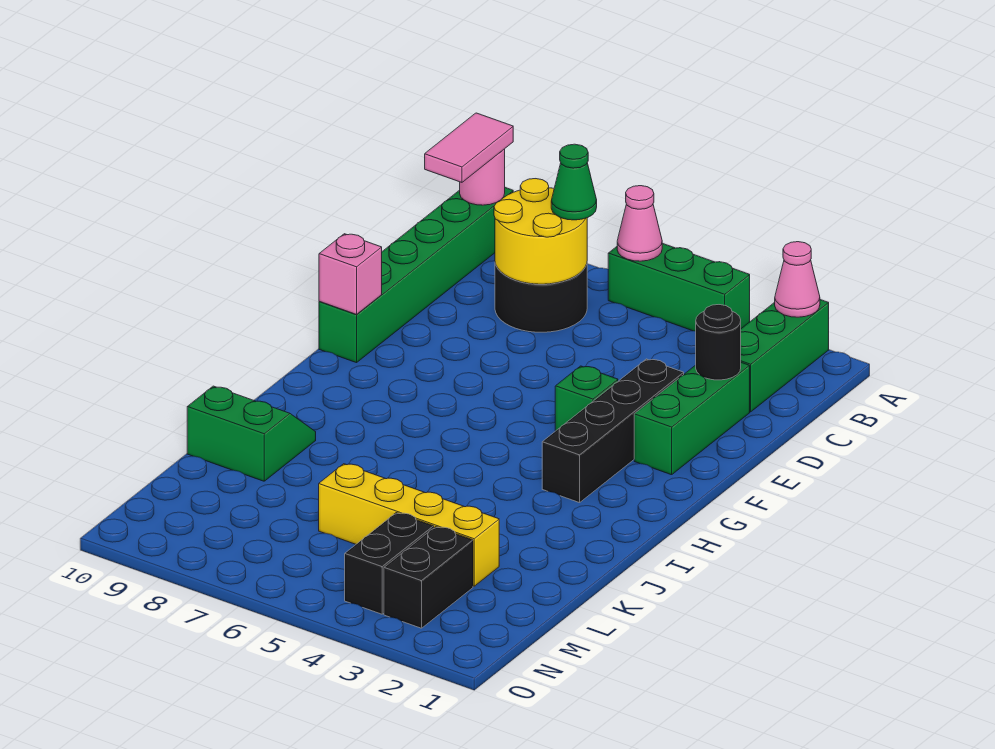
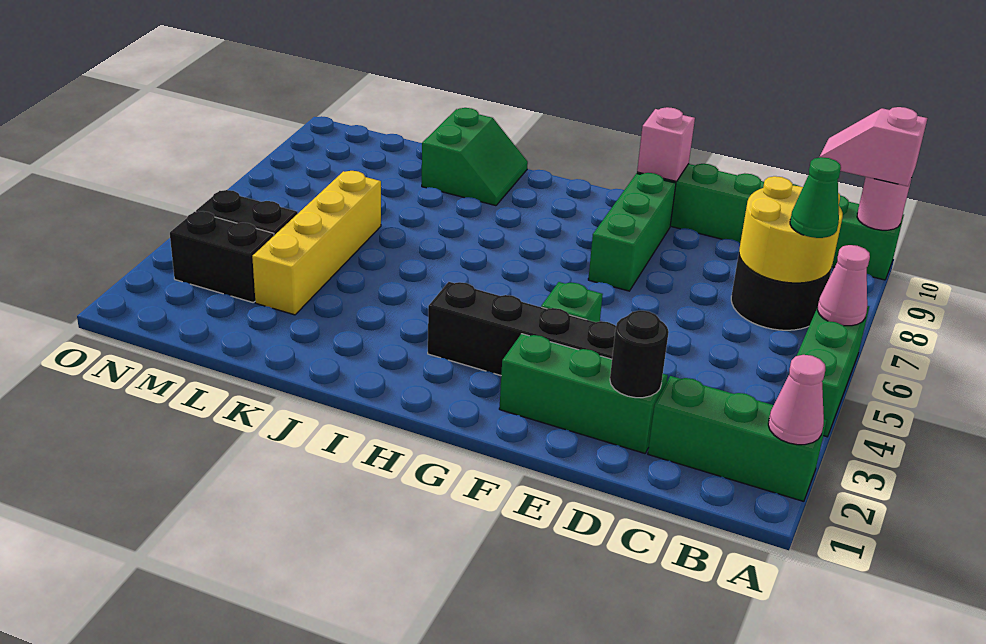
pink tile A10:B10 level 3 -> pink slope A10:B10 level 3 top A
none -> green brick F7:F9 level 1

